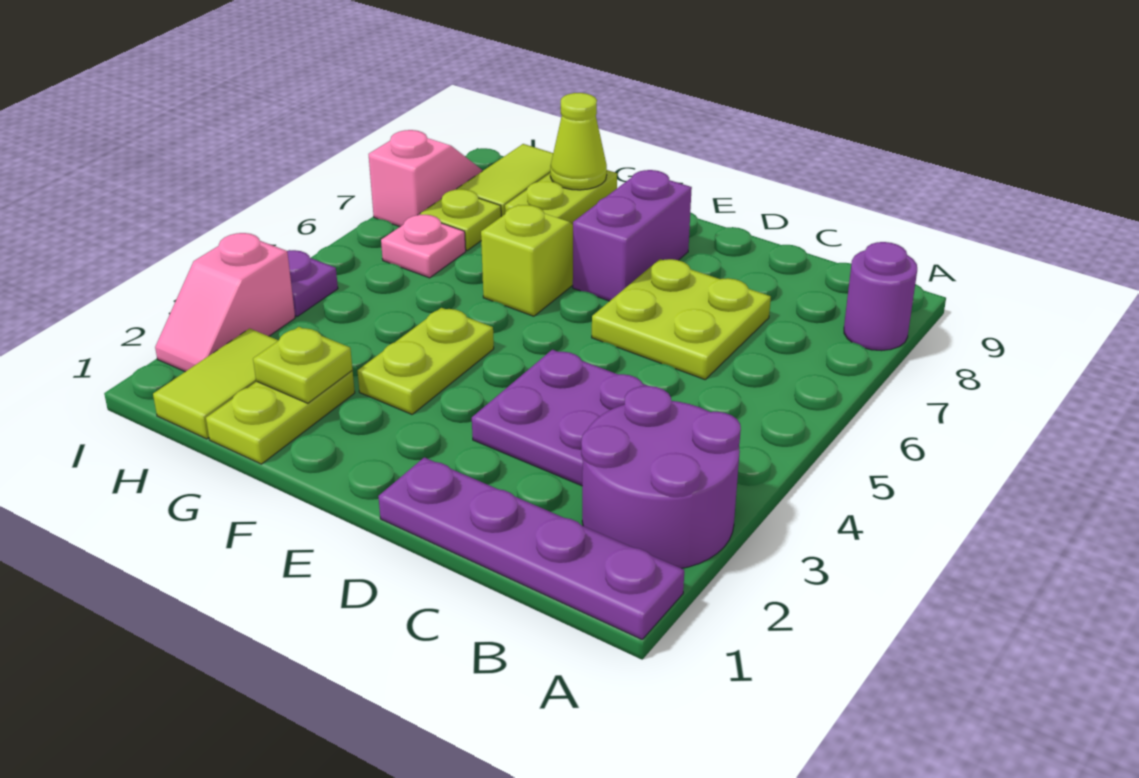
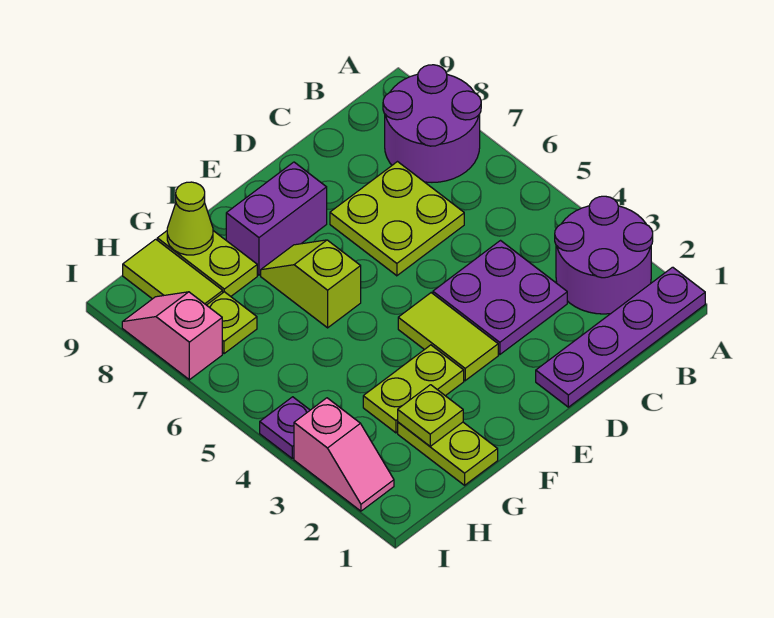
purple round brick A8 level 1 -> purple round brick A7:B8 level 1
purple brick E7:E8 level 1 -> purple brick E8:F8 level 1
lime plate F3:F4 level 1 -> lime plate F3:G3 level 1
lime tile H1:H2 level 1 -> lime tile E3:E4 level 1
pink plate H6 level 1 -> none

